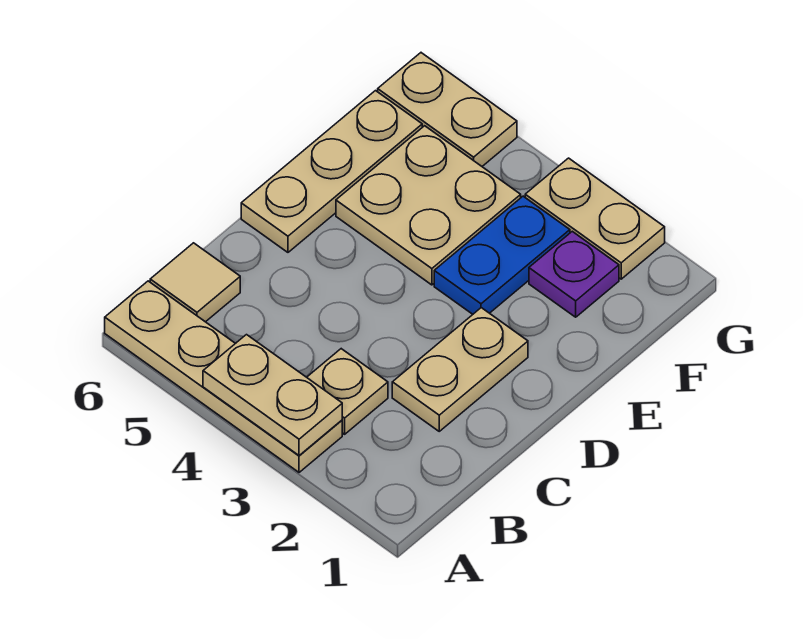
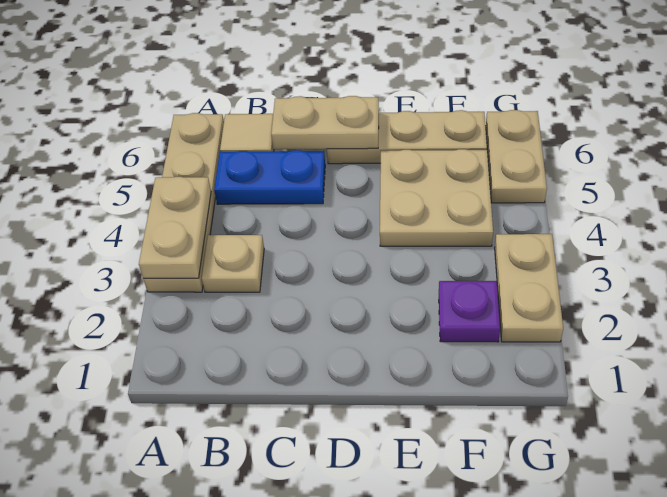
tan plate C2:D2 level 1 -> tan plate C6:D6 level 2
blue plate E3:F3 level 1 -> blue plate B5:C5 level 1

